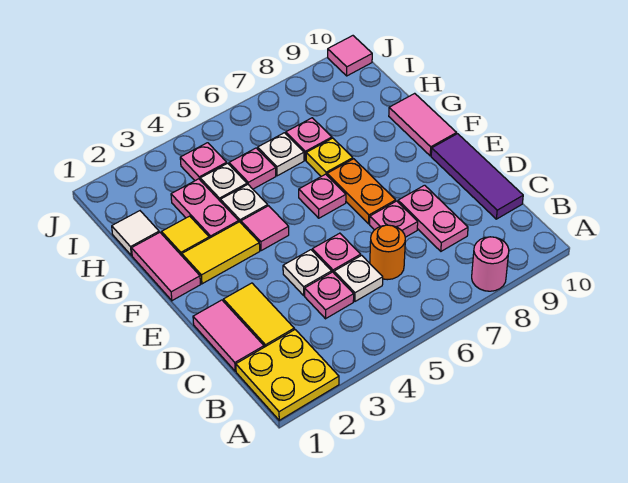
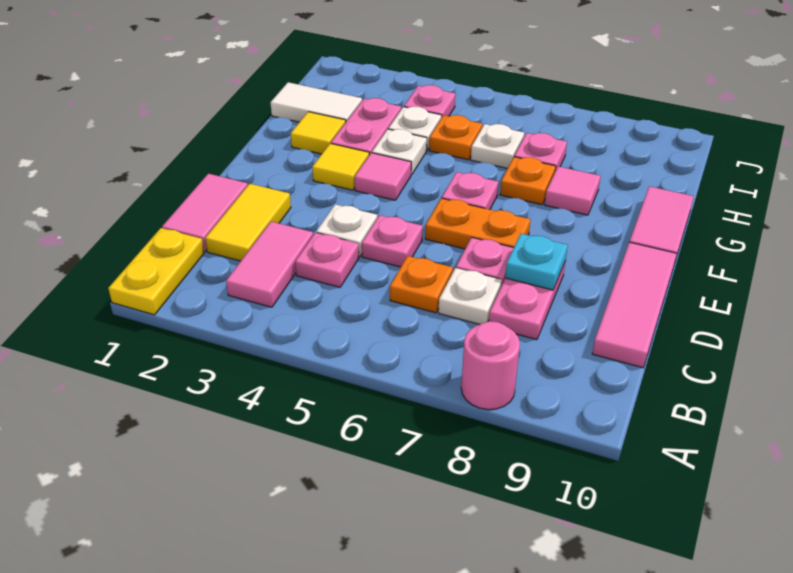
yellow plate A1:B2 level 1 -> yellow plate A1:B1 level 1
white plate C5 level 1 -> white plate C7 level 1
orange round brick C6 level 1 -> orange plate C6 level 1
purple tile C10:E10 level 1 -> pink tile C10:E10 level 1
none -> cyan plate D8 level 2
orange plate E7:F7 level 1 -> orange plate E6:E7 level 1
pink tile F1:G1 level 1 -> pink tile B3:C3 level 1
yellow tile F2:F3 level 1 -> yellow tile F3 level 1
yellow plate G7 level 1 -> orange plate G7 level 1
white tile H1 level 1 -> white tile H1:H2 level 1
pink plate H5 level 1 -> orange plate H5 level 1
pink tile J10 level 1 -> pink tile G8 level 1

